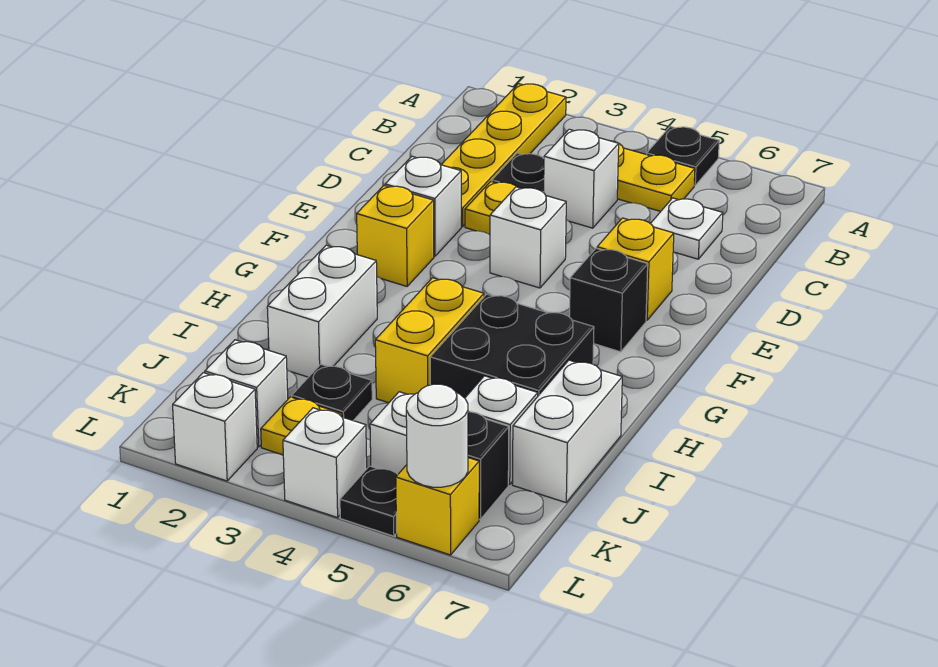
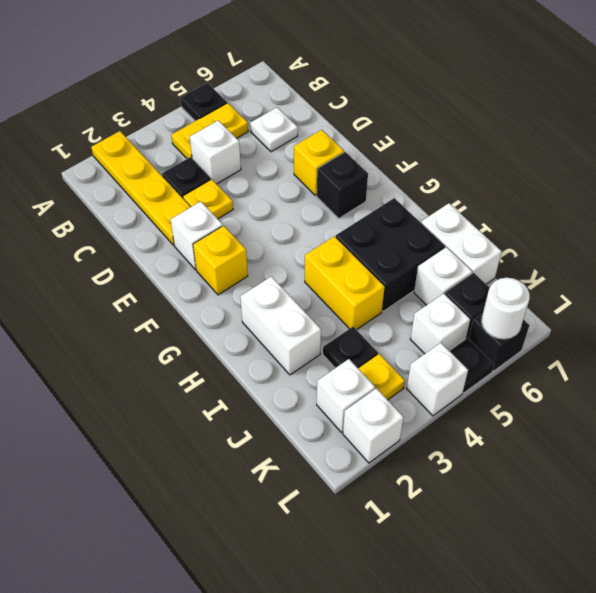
white brick E4 level 1 -> none
yellow brick L6 level 1 -> black brick L6 level 1

